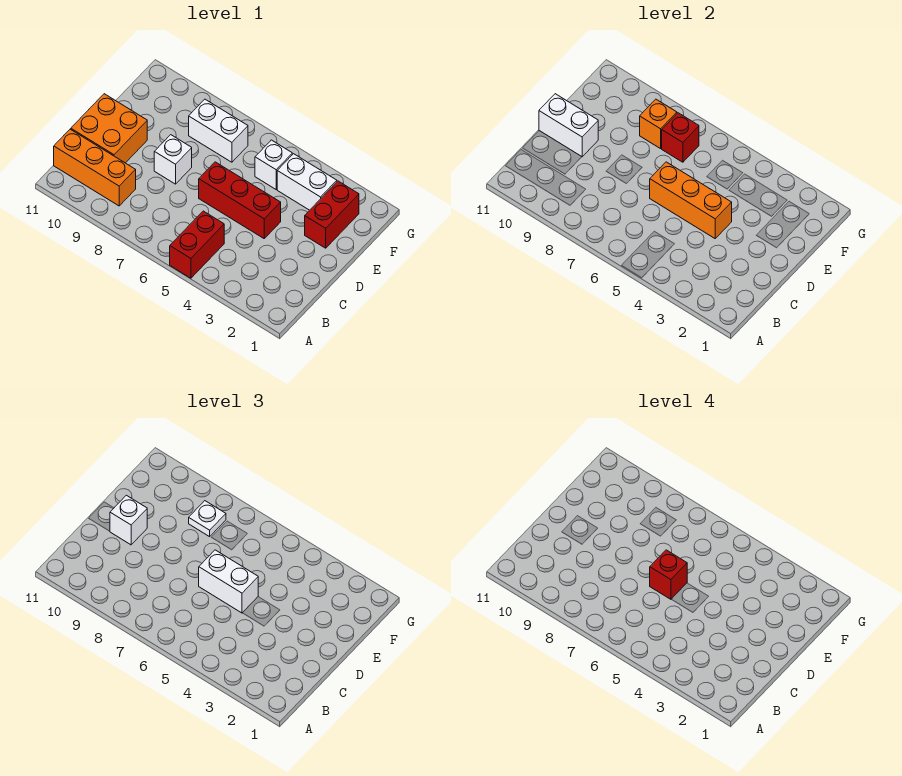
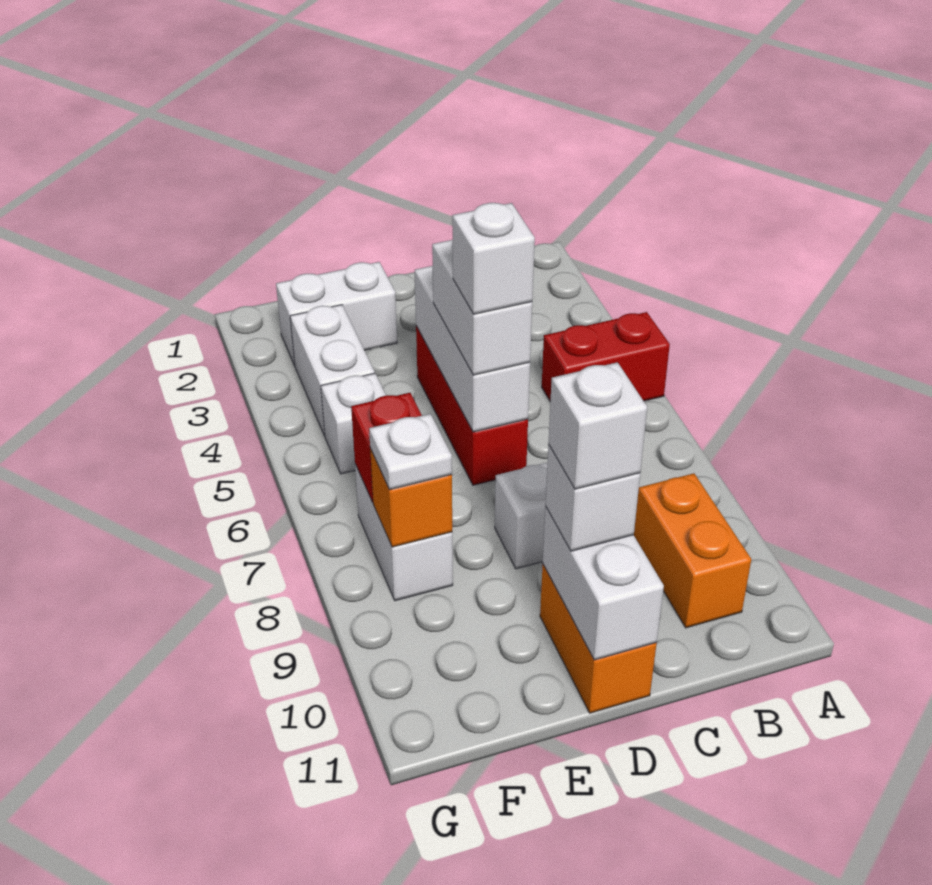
orange brick B9:B11 level 1 -> orange brick B9:B10 level 1
orange brick C10:D11 level 1 -> orange brick D10:D11 level 1
orange brick D4:D6 level 2 -> white brick D4:D6 level 2
red brick D6 level 4 -> white brick D6 level 4
none -> white brick D10 level 4
red brick E2:F2 level 1 -> white brick E2:F2 level 1

